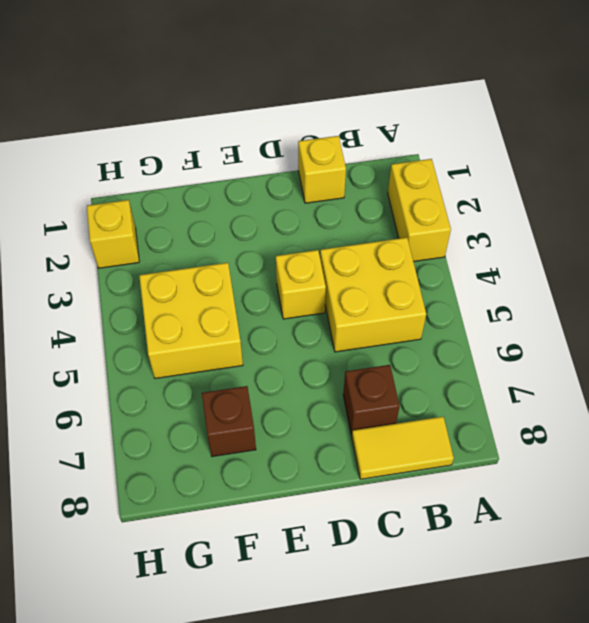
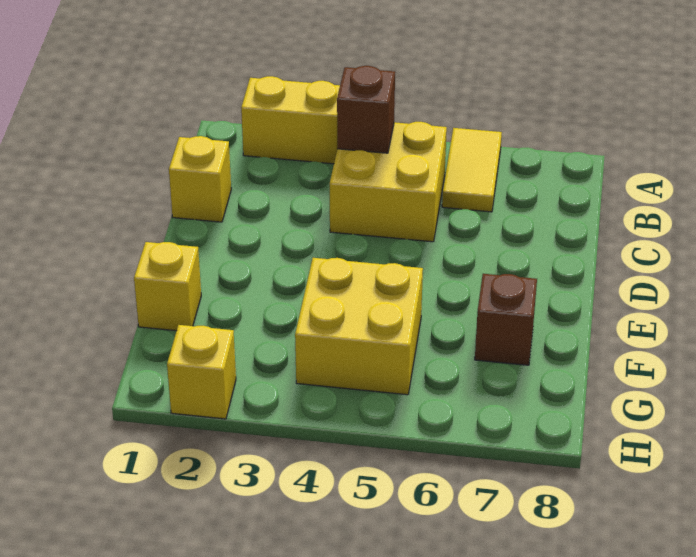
yellow tile B8:C8 level 1 -> yellow tile A6:B6 level 1
brown brick C7 level 1 -> brown brick B4 level 2
yellow brick D4 level 1 -> yellow brick F1 level 1

